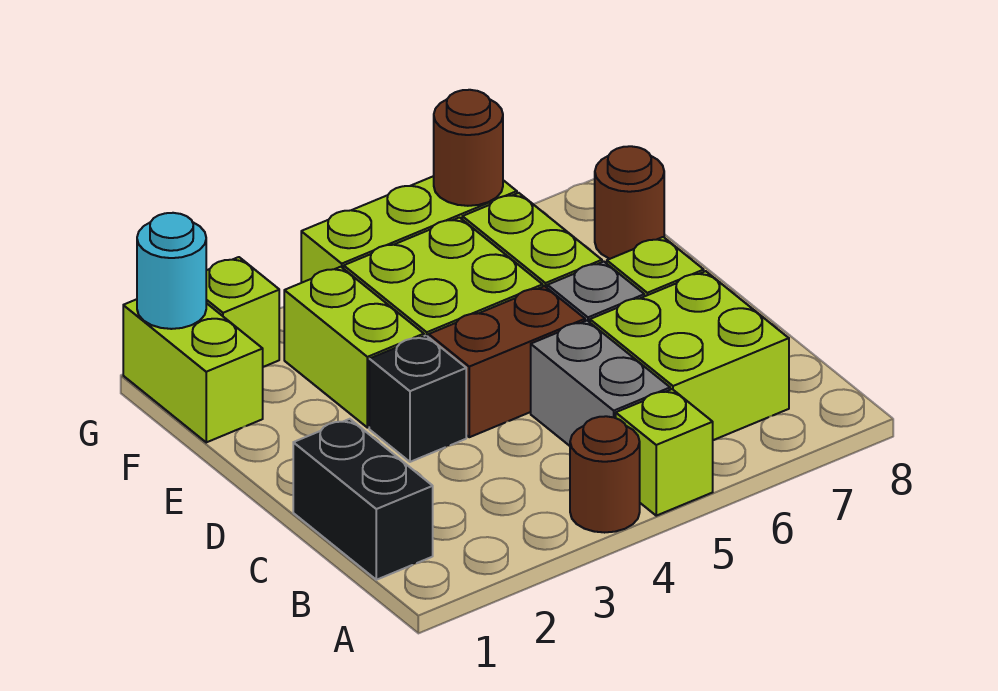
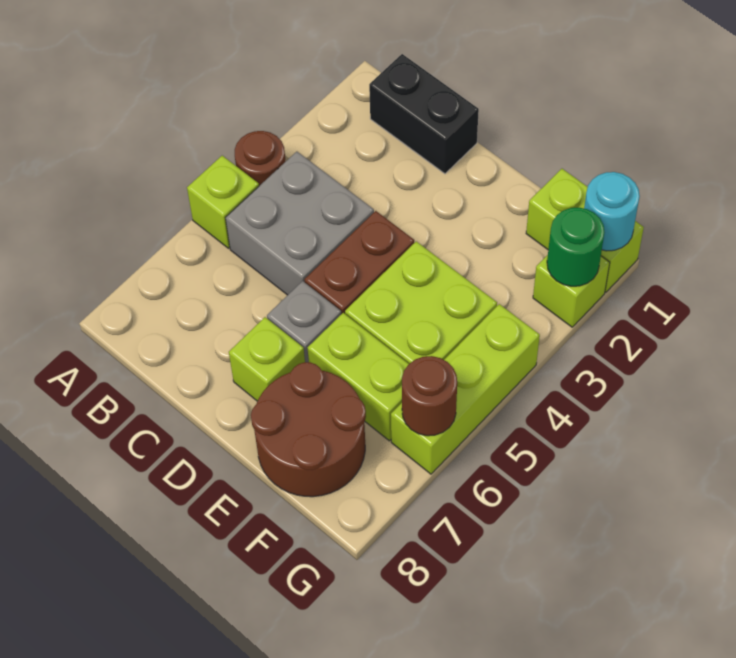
grey brick B5:C5 level 1 -> grey brick B4:C5 level 1
lime brick B6:C7 level 1 -> none
black brick D3 level 1 -> none
lime brick E3:F3 level 1 -> none
brown round brick F8 level 1 -> brown round brick E7:F8 level 1
none -> green round brick G2 level 2

